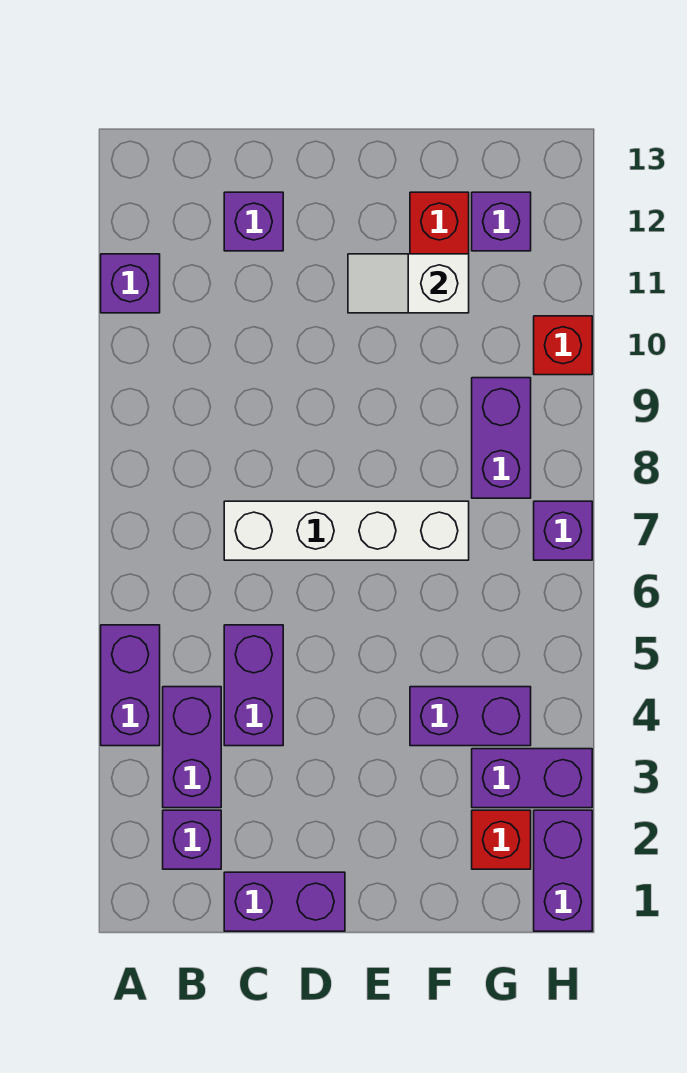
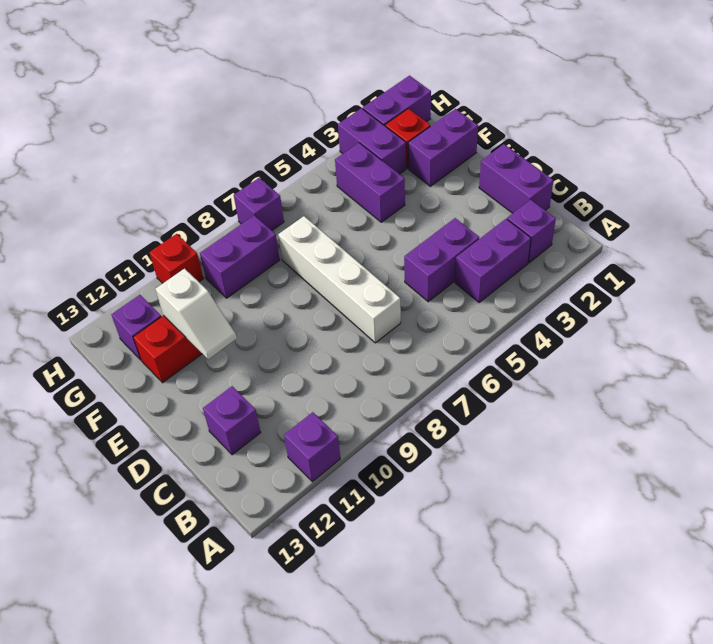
purple brick A4:A5 level 1 -> purple brick F1:F2 level 1

